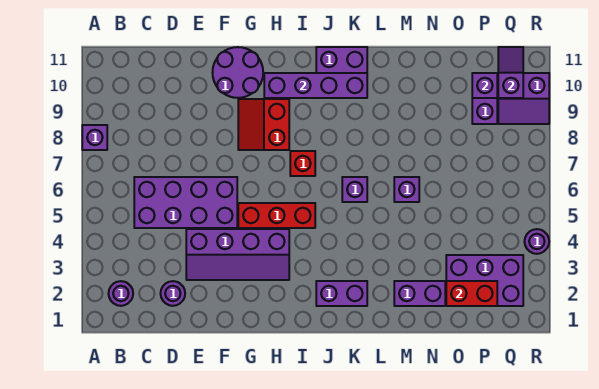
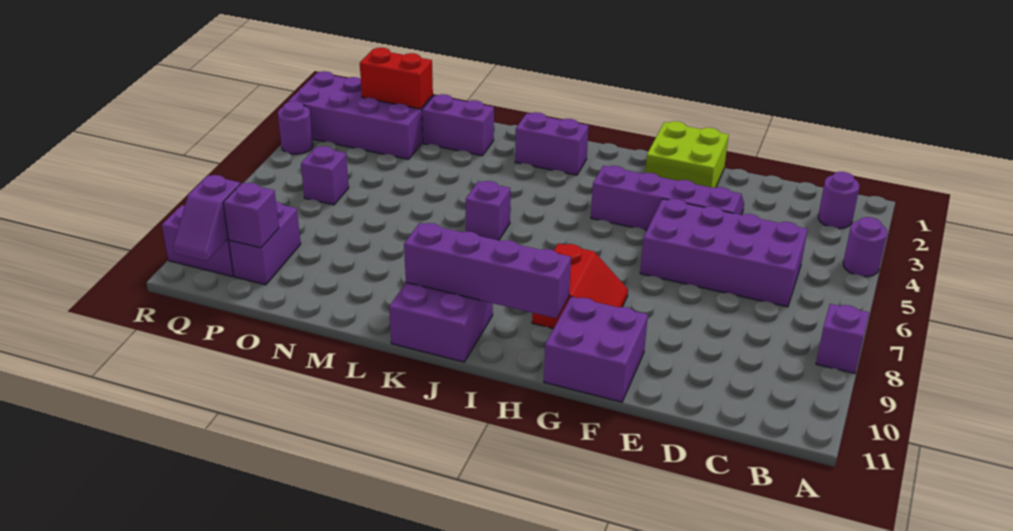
purple round brick D2 level 1 -> purple round brick A4 level 1
none -> lime brick F1:G2 level 1
purple round brick F10:G11 level 1 -> purple brick F10:G11 level 1
red brick G5:I5 level 1 -> none
red brick I7 level 1 -> none
purple brick M6 level 1 -> purple brick P6 level 1
purple brick O2:Q3 level 1 -> purple brick O2:R3 level 1

